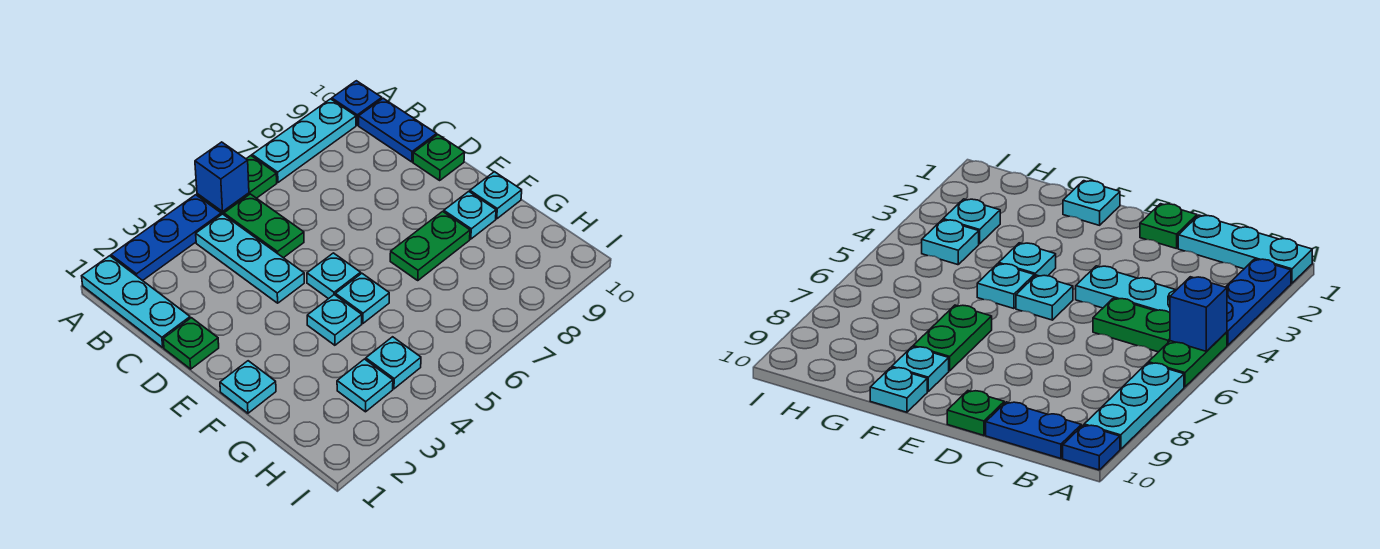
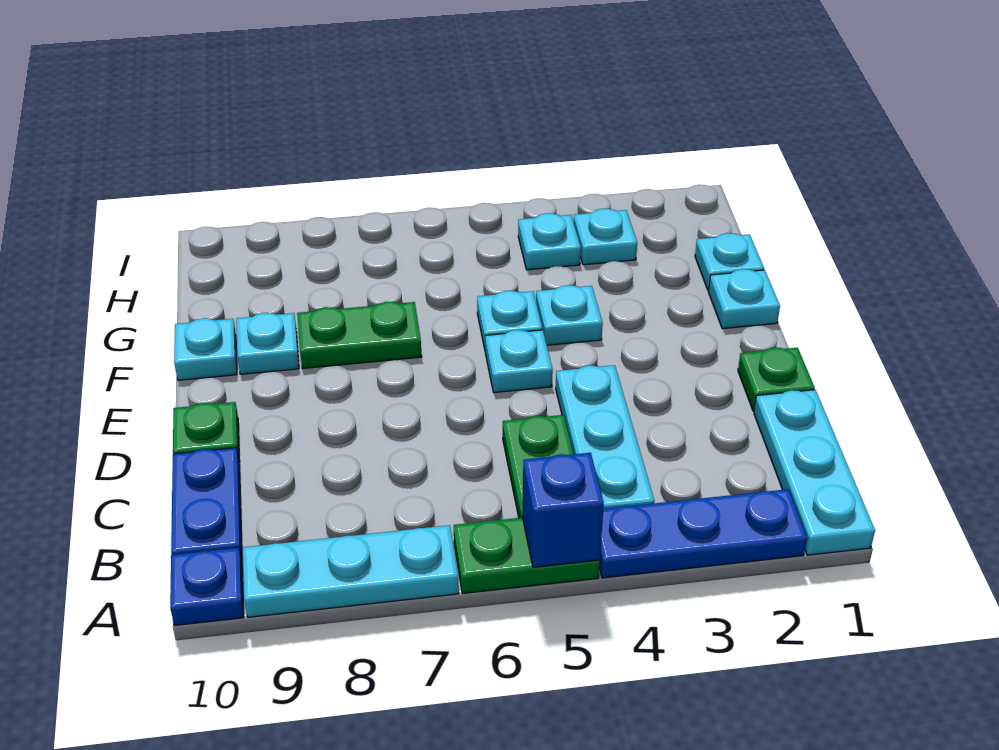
none -> cyan plate G1 level 1

